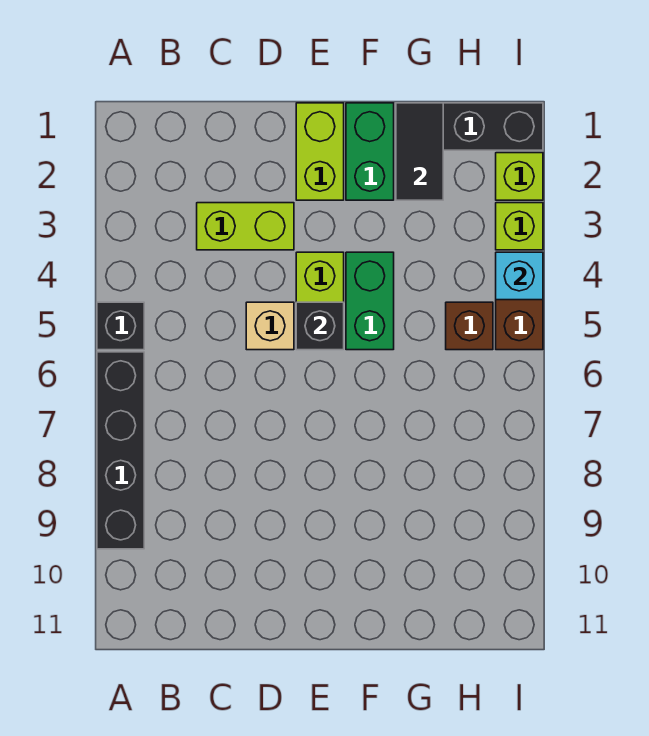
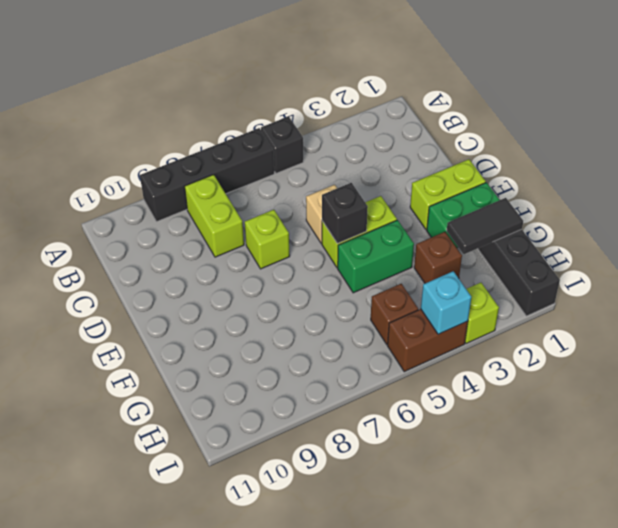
lime brick C3:D3 level 1 -> lime brick B8:C8 level 1
none -> brown brick G3 level 1
lime brick I2 level 1 -> lime brick D7 level 1

